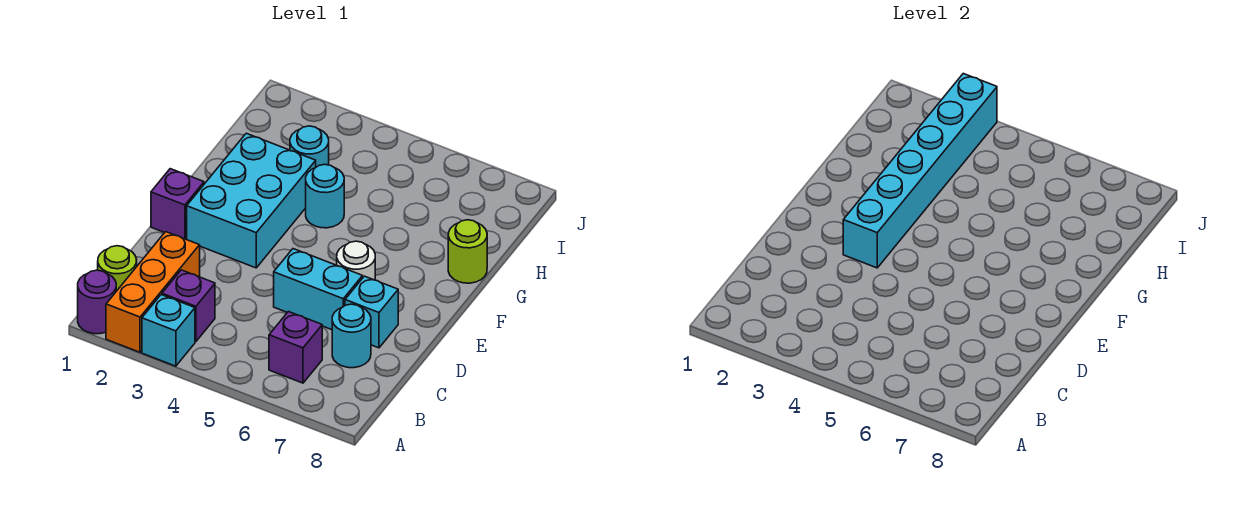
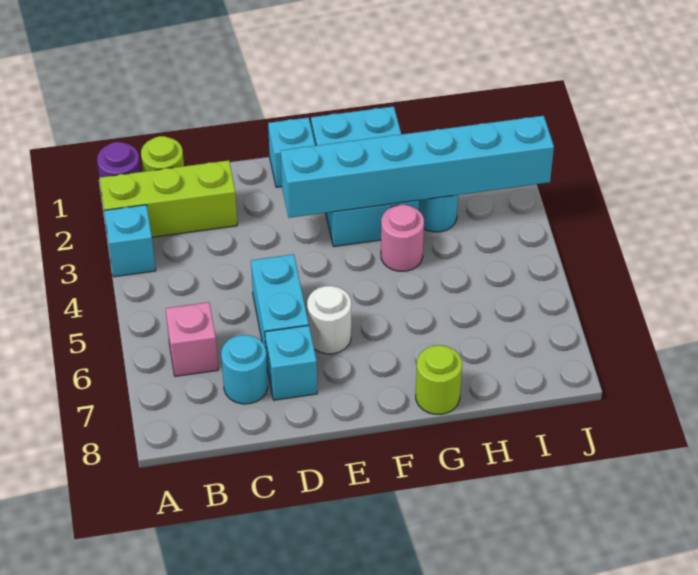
orange brick A2:C2 level 1 -> lime brick A2:C2 level 1
purple brick B3 level 1 -> none
purple brick B6 level 1 -> pink brick B6 level 1
purple brick E1 level 1 -> cyan brick E1 level 1
cyan brick E2:G3 level 1 -> cyan brick F1:G3 level 1
cyan round brick G4 level 1 -> pink round brick G4 level 1

